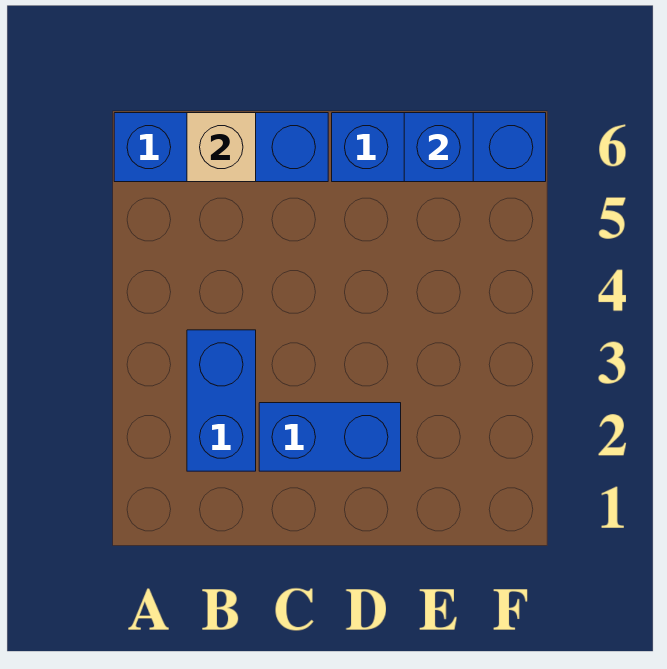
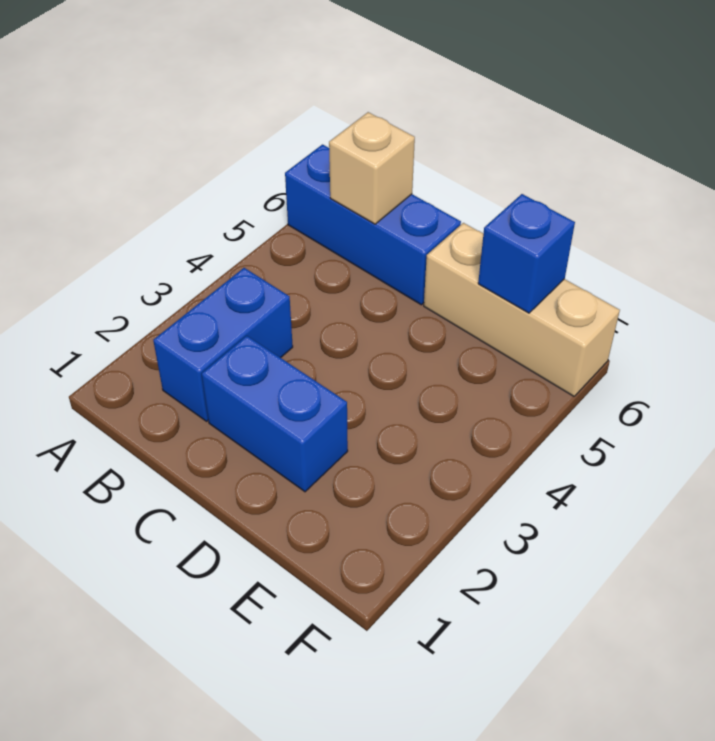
blue brick D6:F6 level 1 -> tan brick D6:F6 level 1

